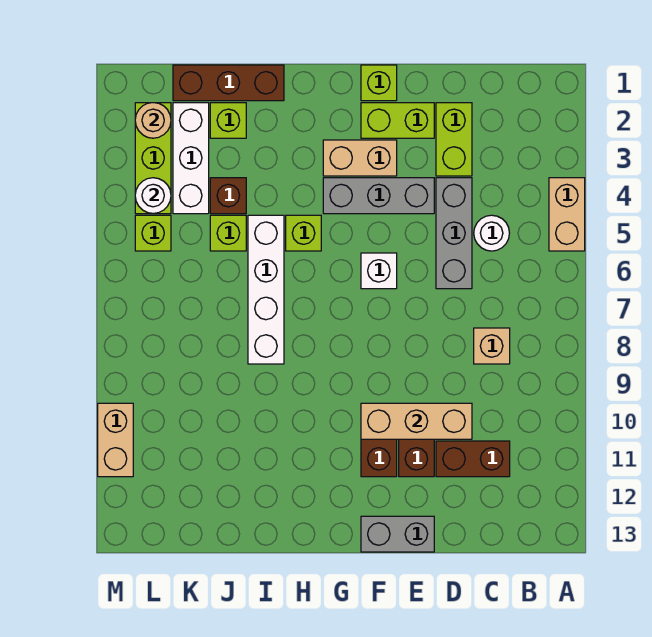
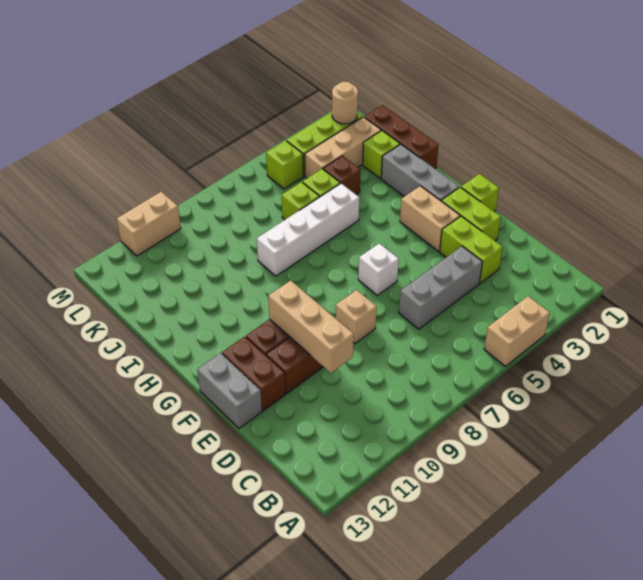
white round brick C5 level 1 -> none
tan brick C8 level 1 -> tan brick E8 level 1
brown brick C11:D11 level 1 -> brown brick E12:F12 level 1
lime brick D2:D3 level 1 -> lime brick D3:E3 level 1
grey brick E4:G4 level 1 -> grey brick G2:I2 level 1
lime brick H5 level 1 -> lime brick J6 level 1
white brick K2:K4 level 1 -> tan brick K2:K4 level 1
white round brick L4 level 2 -> none

